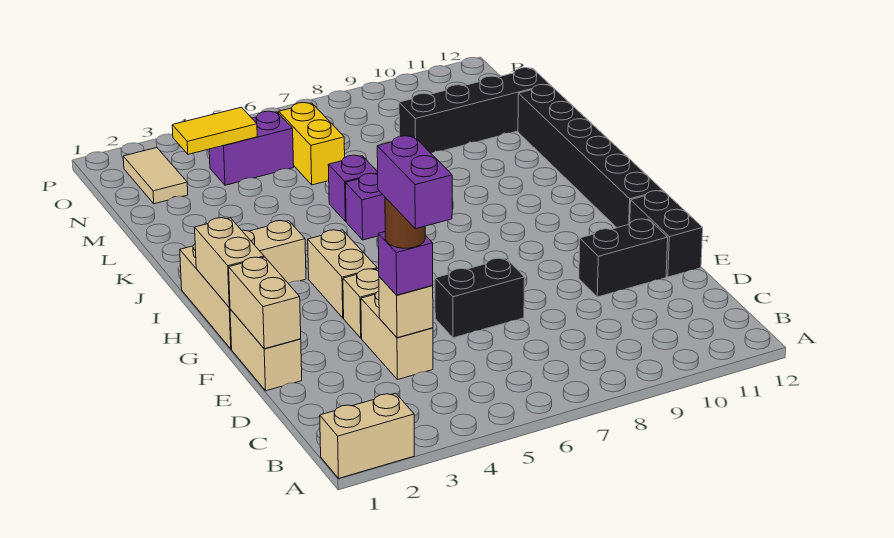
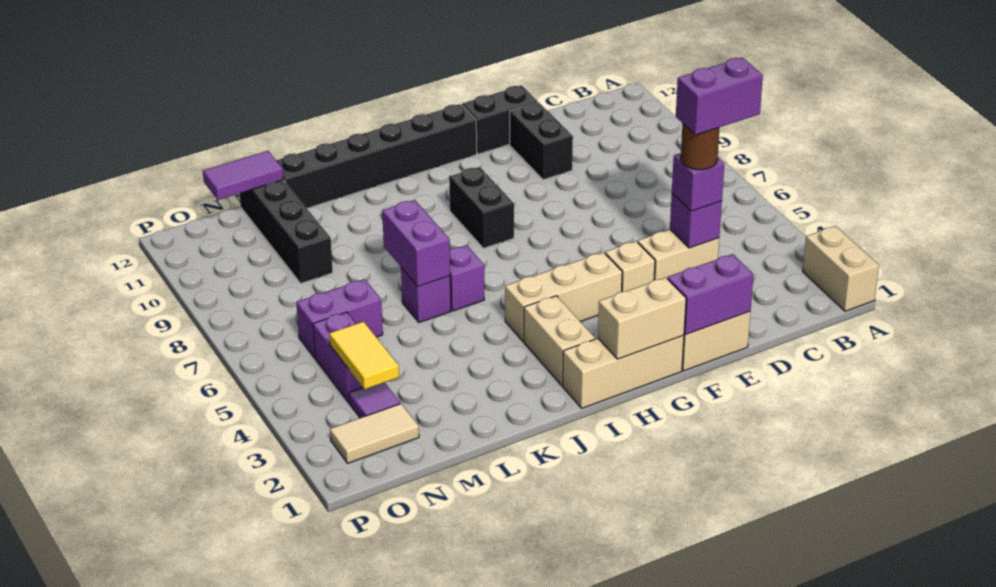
tan brick D4 level 2 -> purple brick D4 level 2
tan brick E1:F1 level 2 -> purple brick E1:F1 level 2
black brick E6:E7 level 1 -> black brick H8:H9 level 1
tan brick G4:H4 level 1 -> tan brick G4:I4 level 1
none -> purple brick K6:K7 level 2
yellow brick M6:N6 level 1 -> purple brick M6:N6 level 1
none -> purple tile M12:N12 level 2
none -> purple tile N3 level 1

